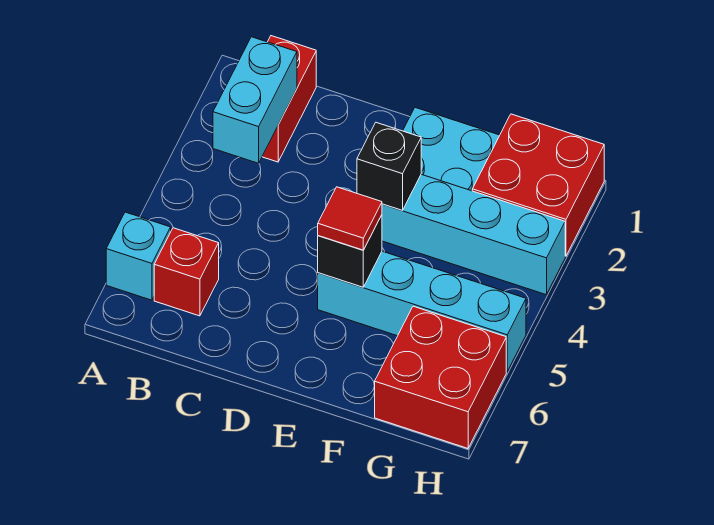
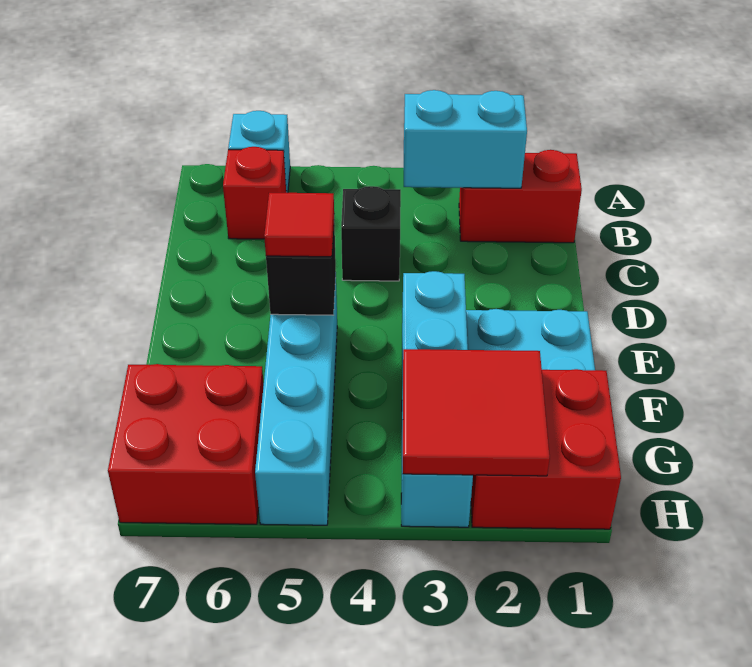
black brick E3 level 2 -> black brick C4 level 1
none -> red tile G2:H3 level 2

